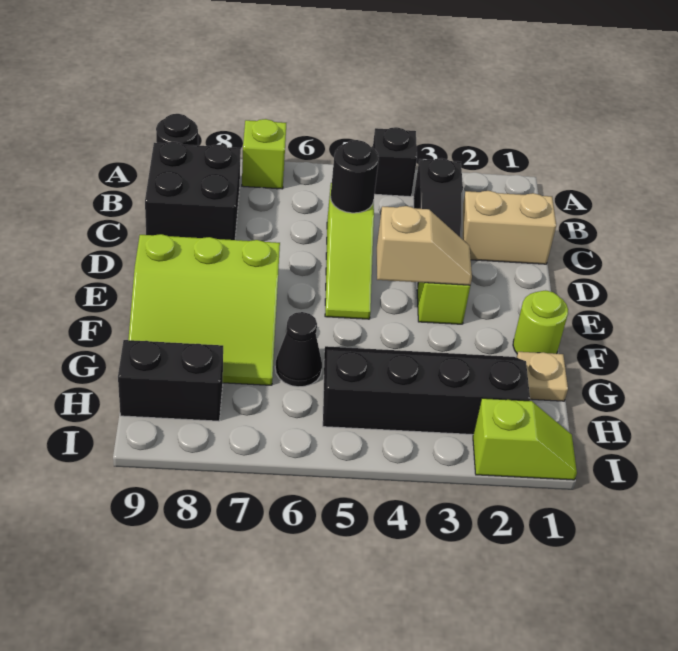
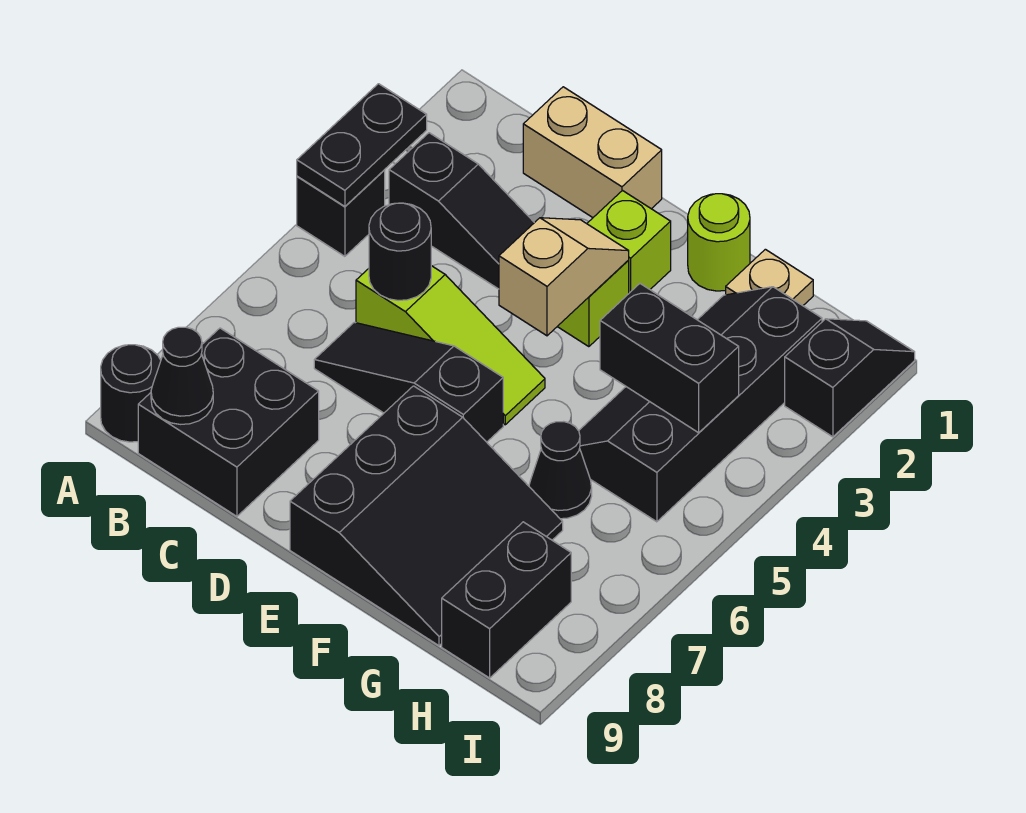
none -> black plate A3:A4 level 2
lime brick A7 level 1 -> lime brick E2 level 1
none -> black cone B9 level 2
tan brick C1:C2 level 1 -> tan brick C1:D1 level 1
none -> black slope C6:E6 level 1 top E
lime slope E7:G9 level 1 top E -> black slope E7:G9 level 1 top E
none -> black brick G4:H4 level 2
lime slope I1:I2 level 1 top 2 -> black slope I1:I2 level 1 top 2

